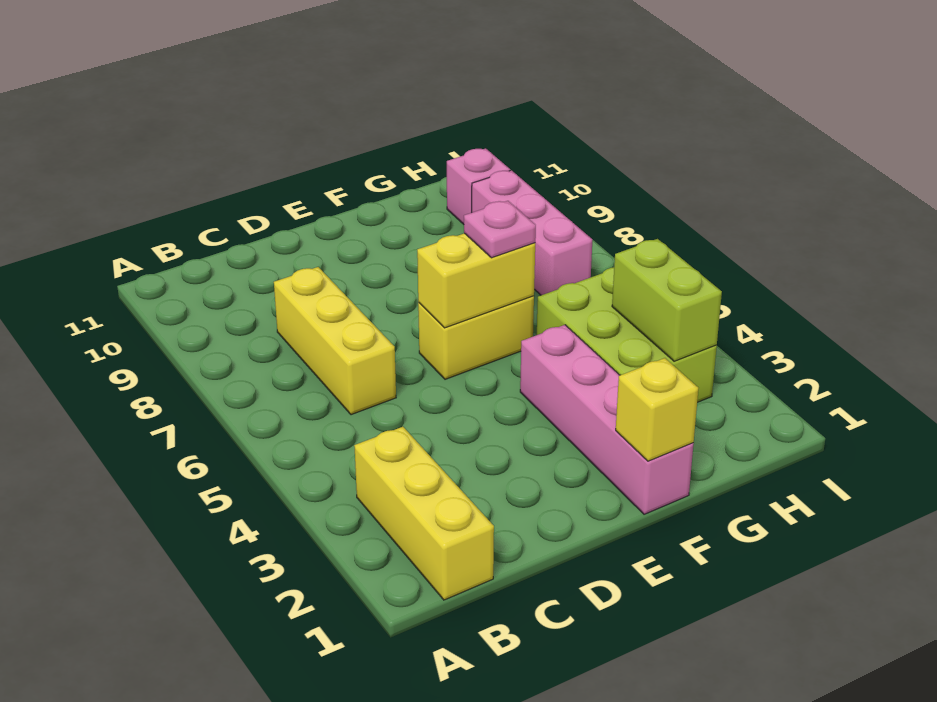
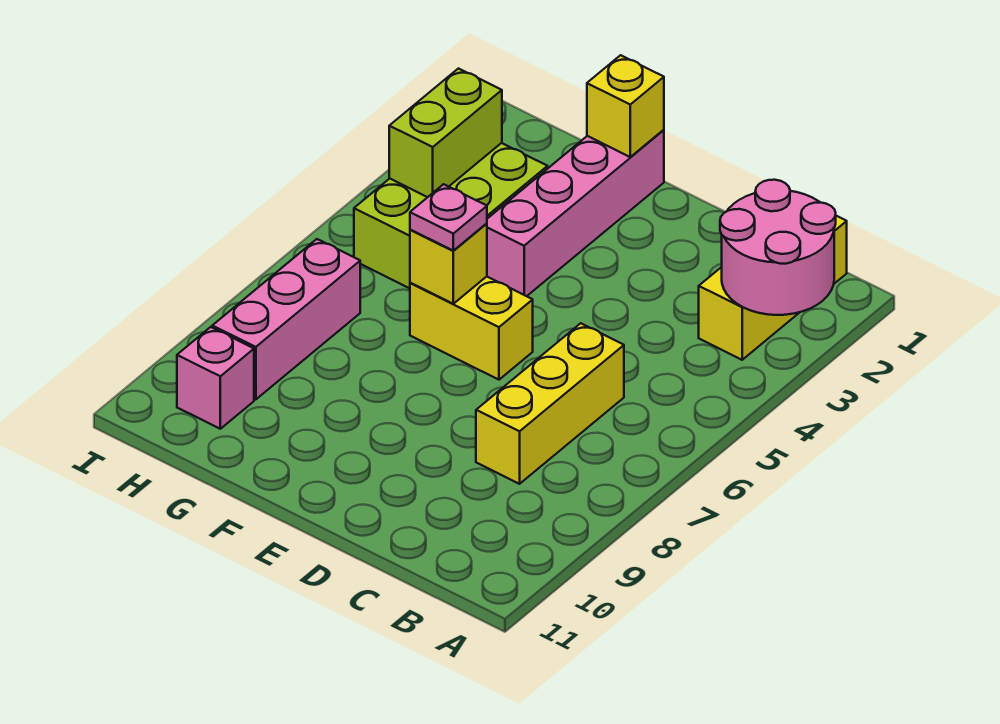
none -> pink round brick A2:B3 level 2
yellow brick E6:F6 level 2 -> yellow brick F6 level 2

